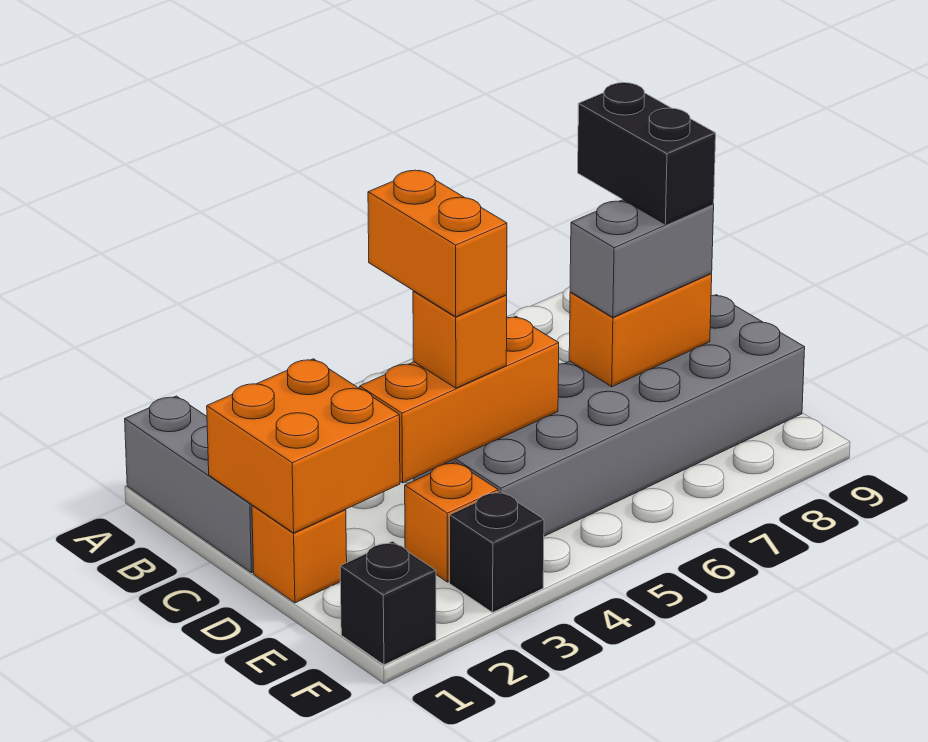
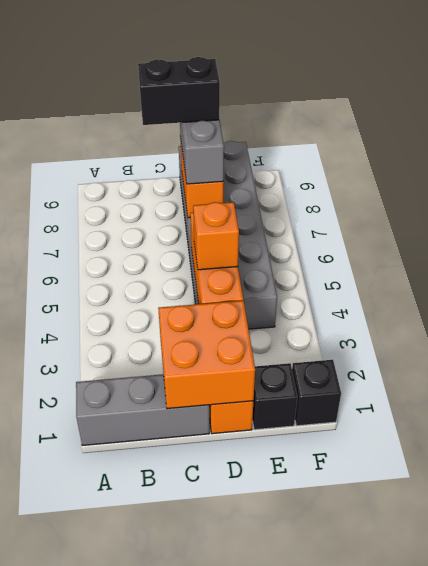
orange brick C4:D4 level 4 -> none
orange brick E3 level 1 -> none
black brick F3 level 1 -> black brick E1 level 1

